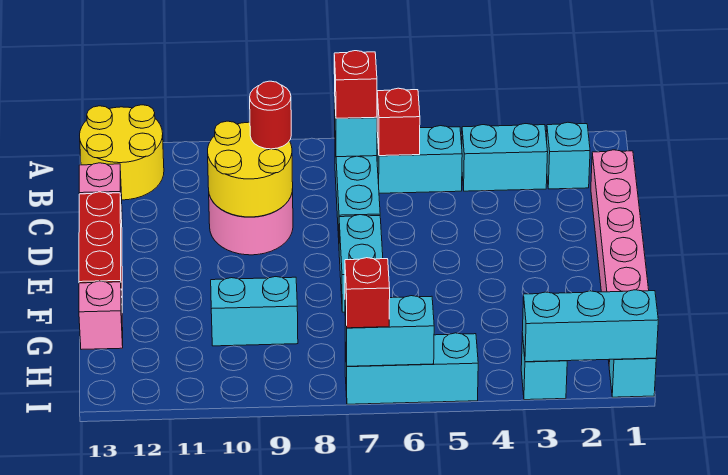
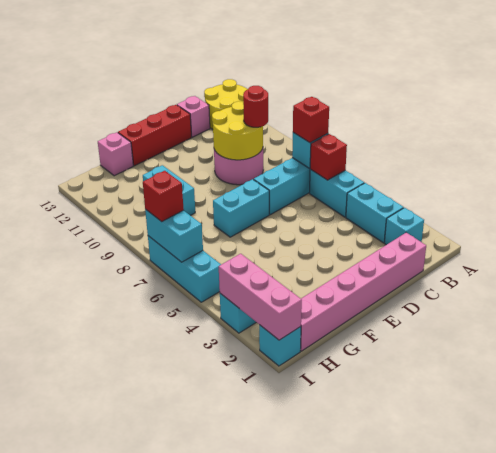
cyan brick I1:I3 level 2 -> pink brick I1:I3 level 2

